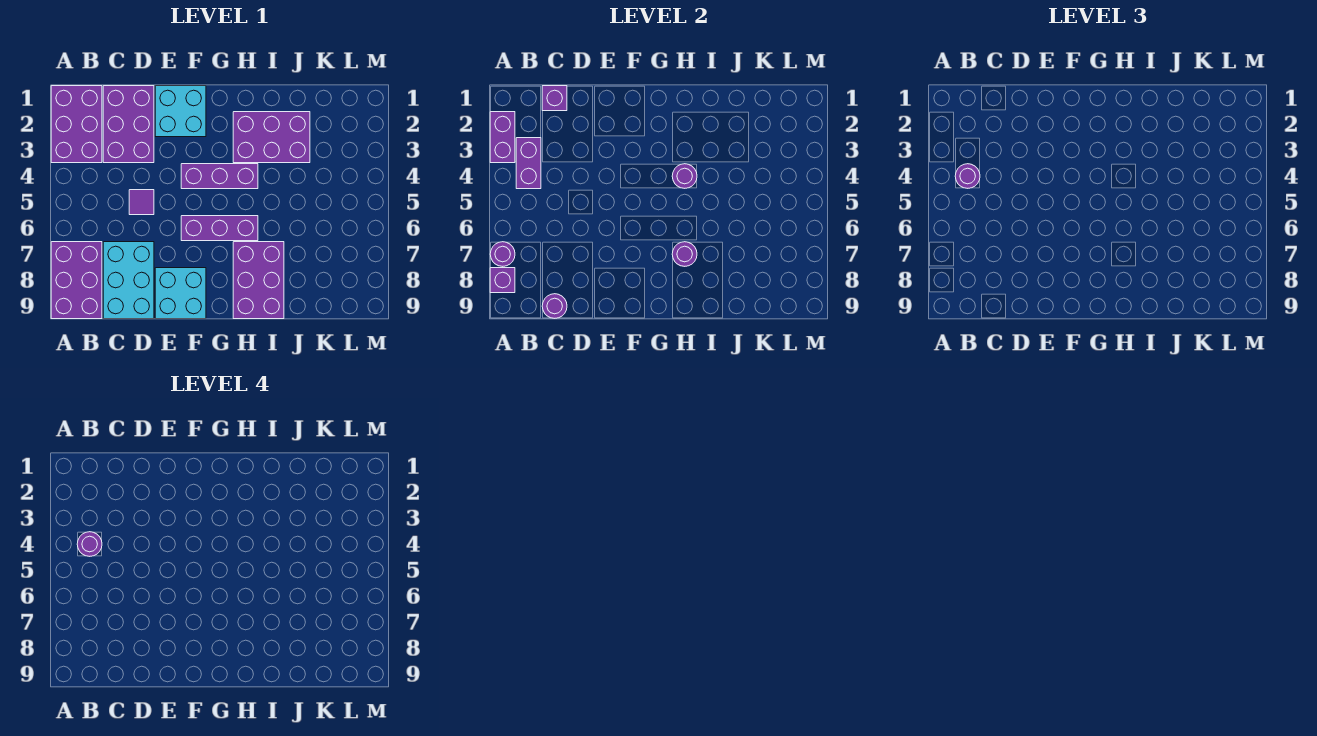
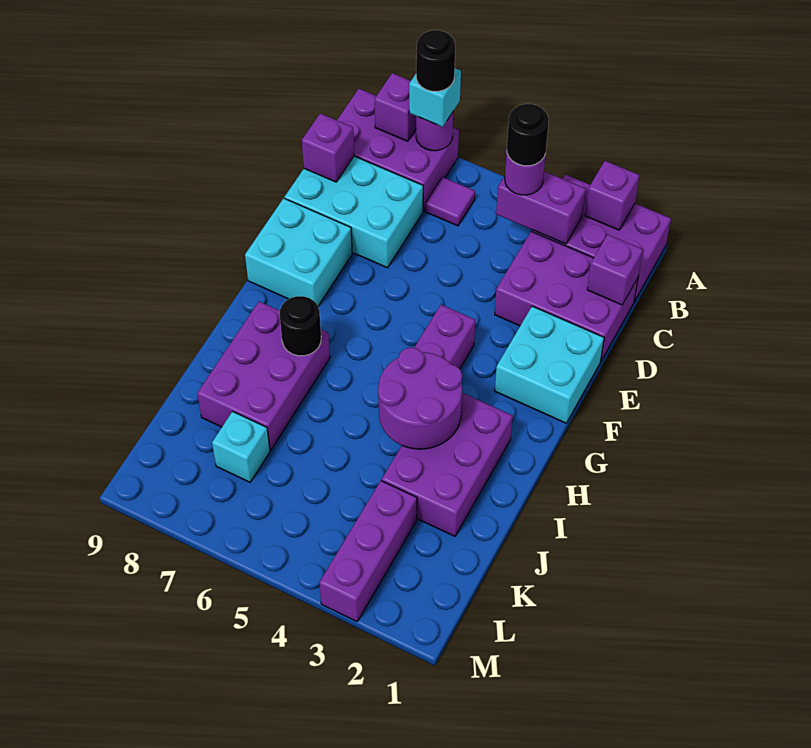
purple brick A2:A3 level 2 -> purple brick A2 level 2
none -> cyan brick A7 level 3
none -> black round brick A7 level 4
purple round brick B4 level 4 -> black round brick B4 level 4
purple round brick C9 level 2 -> purple brick C9 level 2
purple tile D5 level 1 -> purple tile B6 level 1
purple brick F6:H6 level 1 -> purple brick K3:M3 level 1
purple round brick H4 level 2 -> purple round brick H3:I4 level 2
purple brick H7:I9 level 1 -> purple brick H7:J8 level 1
purple round brick H7 level 2 -> black round brick H7 level 2
none -> cyan brick K7 level 1

